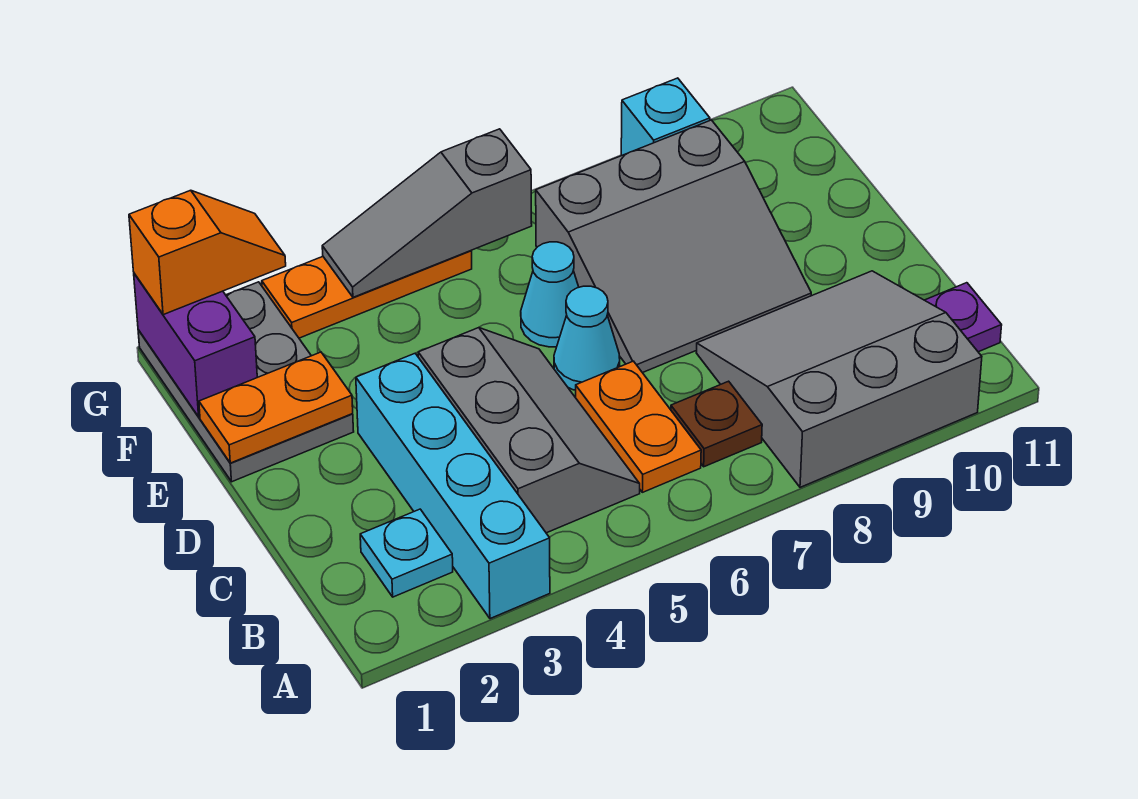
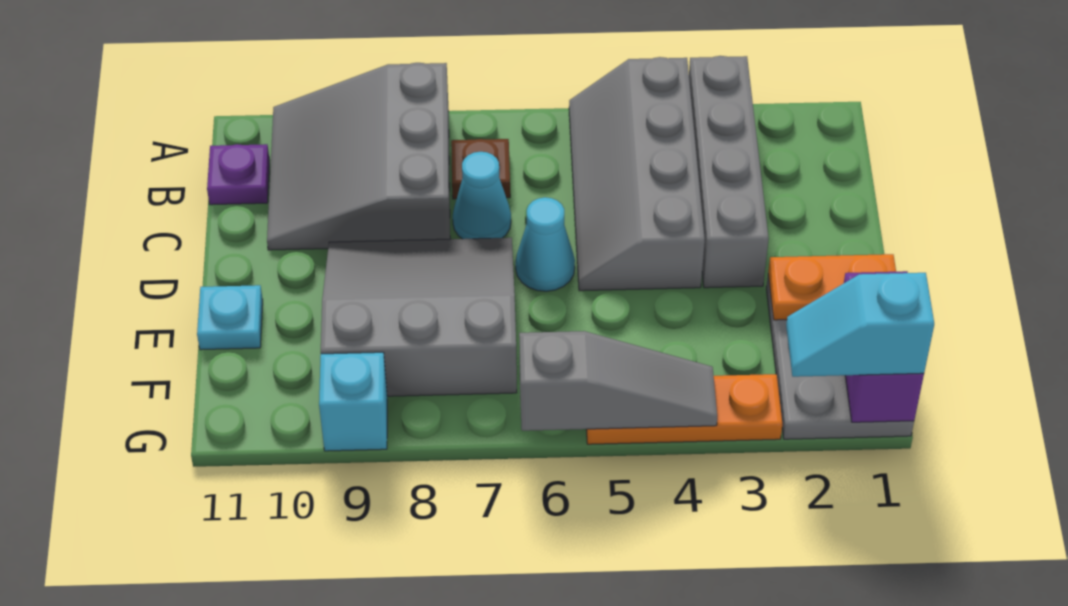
cyan brick A3:D3 level 1 -> grey brick A3:D3 level 1
grey slope A8:C10 level 1 top A -> grey slope A8:C10 level 1 top 8
cyan plate B2 level 1 -> cyan plate E11 level 1
grey slope B4:D5 level 1 top 4 -> grey slope A4:D5 level 1 top 4
orange plate B6:C6 level 1 -> none
cyan cone E6 level 1 -> cyan cone C7 level 1
orange slope G1:G2 level 3 top 1 -> cyan slope G1:G2 level 3 top 1

